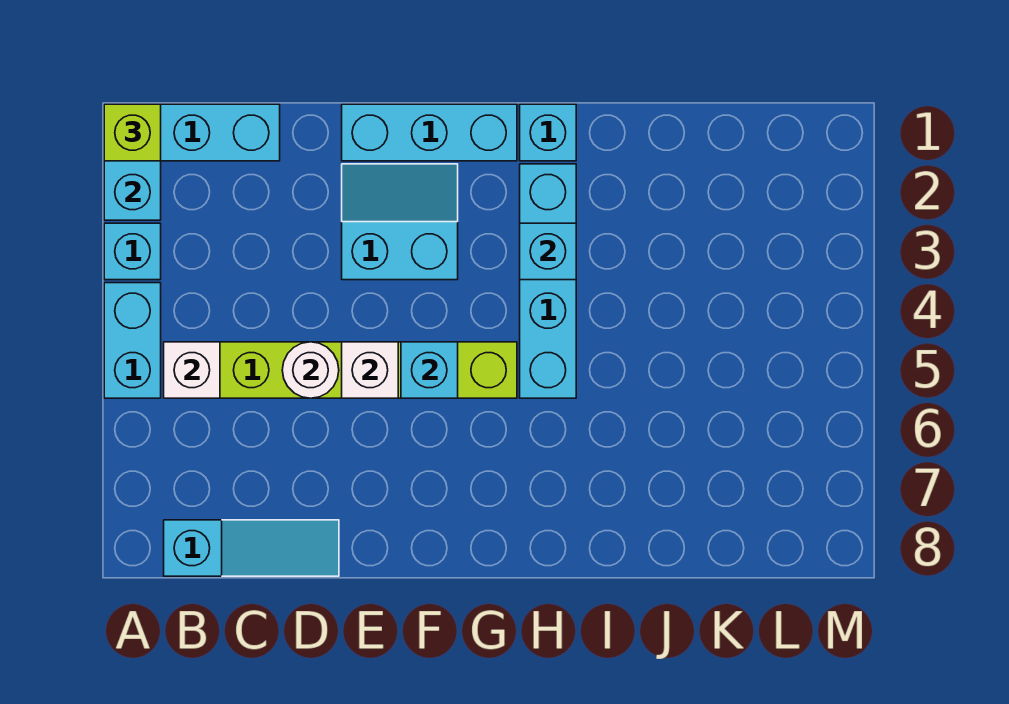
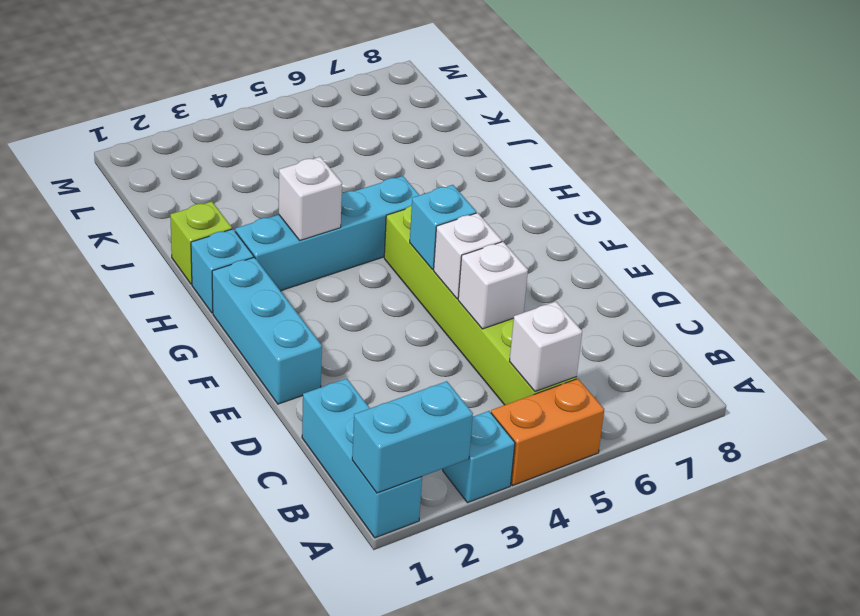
lime brick A1 level 3 -> lime brick I1 level 1
cyan brick A4:A5 level 1 -> orange brick A4:A5 level 1
cyan slope B8:D8 level 1 top B -> none
white round brick D5 level 2 -> white brick D5 level 2
cyan slope E2:F3 level 1 top 3 -> none
cyan brick H3 level 2 -> white brick H3 level 2

